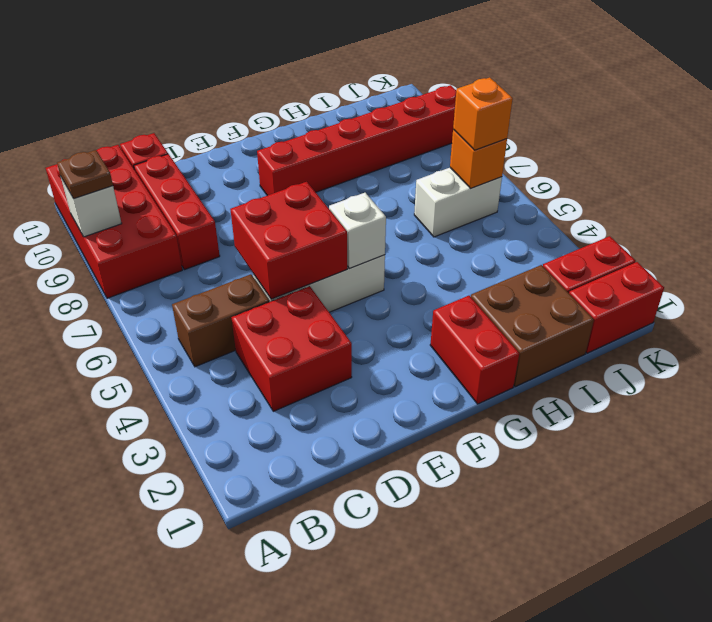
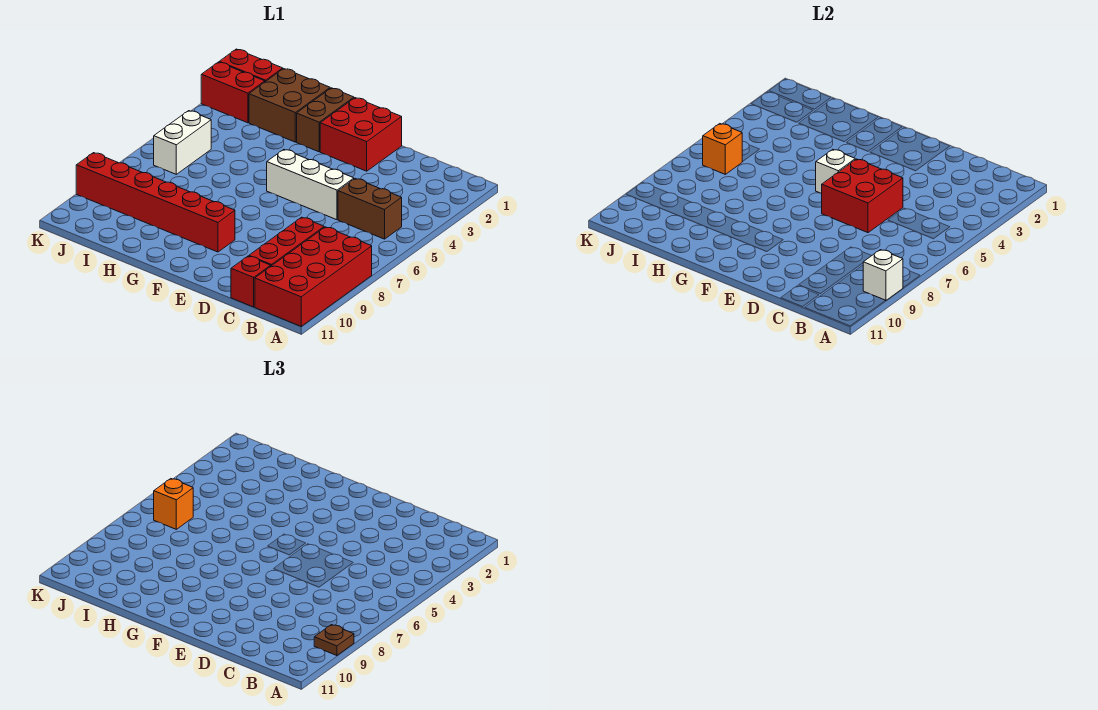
red brick C3:D4 level 1 -> red brick E1:F2 level 1
red brick G1:G2 level 1 -> brown brick G1:G2 level 1
white brick I6:J6 level 1 -> white brick J5:J6 level 1

